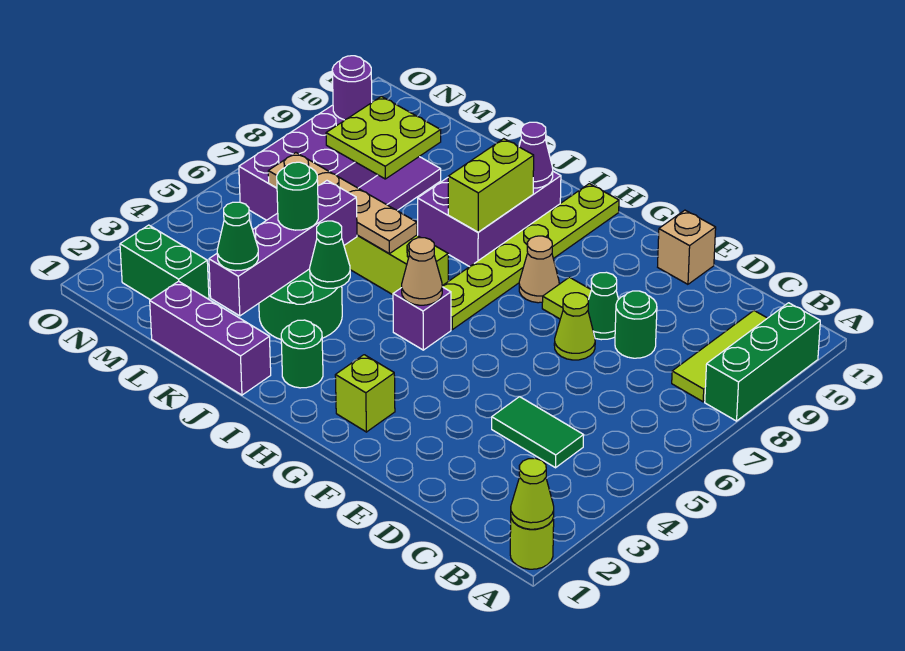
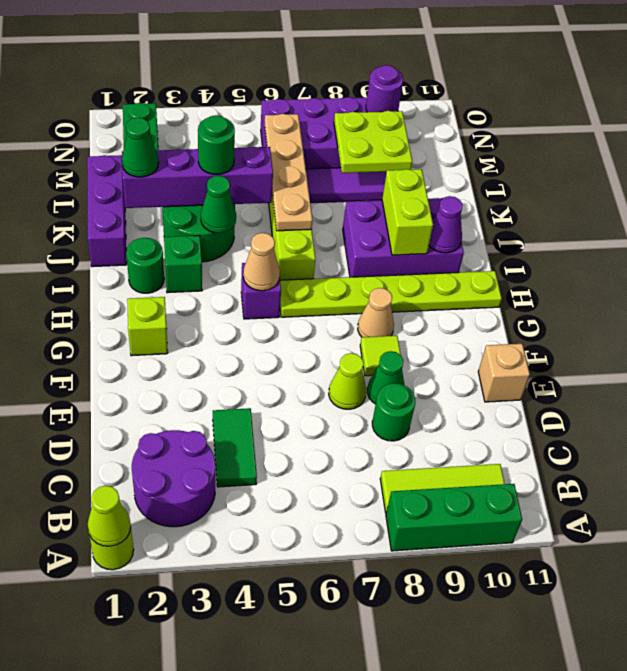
none -> purple round brick B2:C3 level 1
none -> green brick I3 level 1
lime brick I8:I9 level 2 -> lime brick I9:J9 level 2

